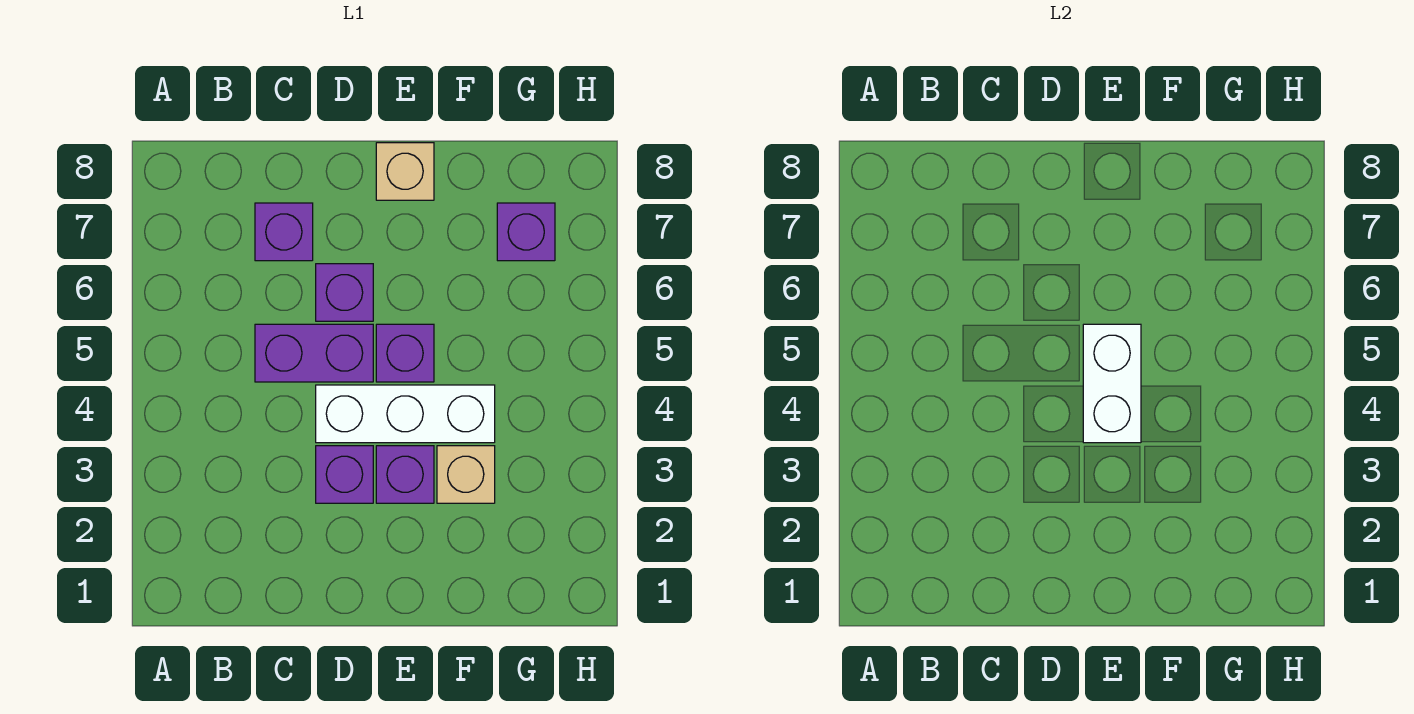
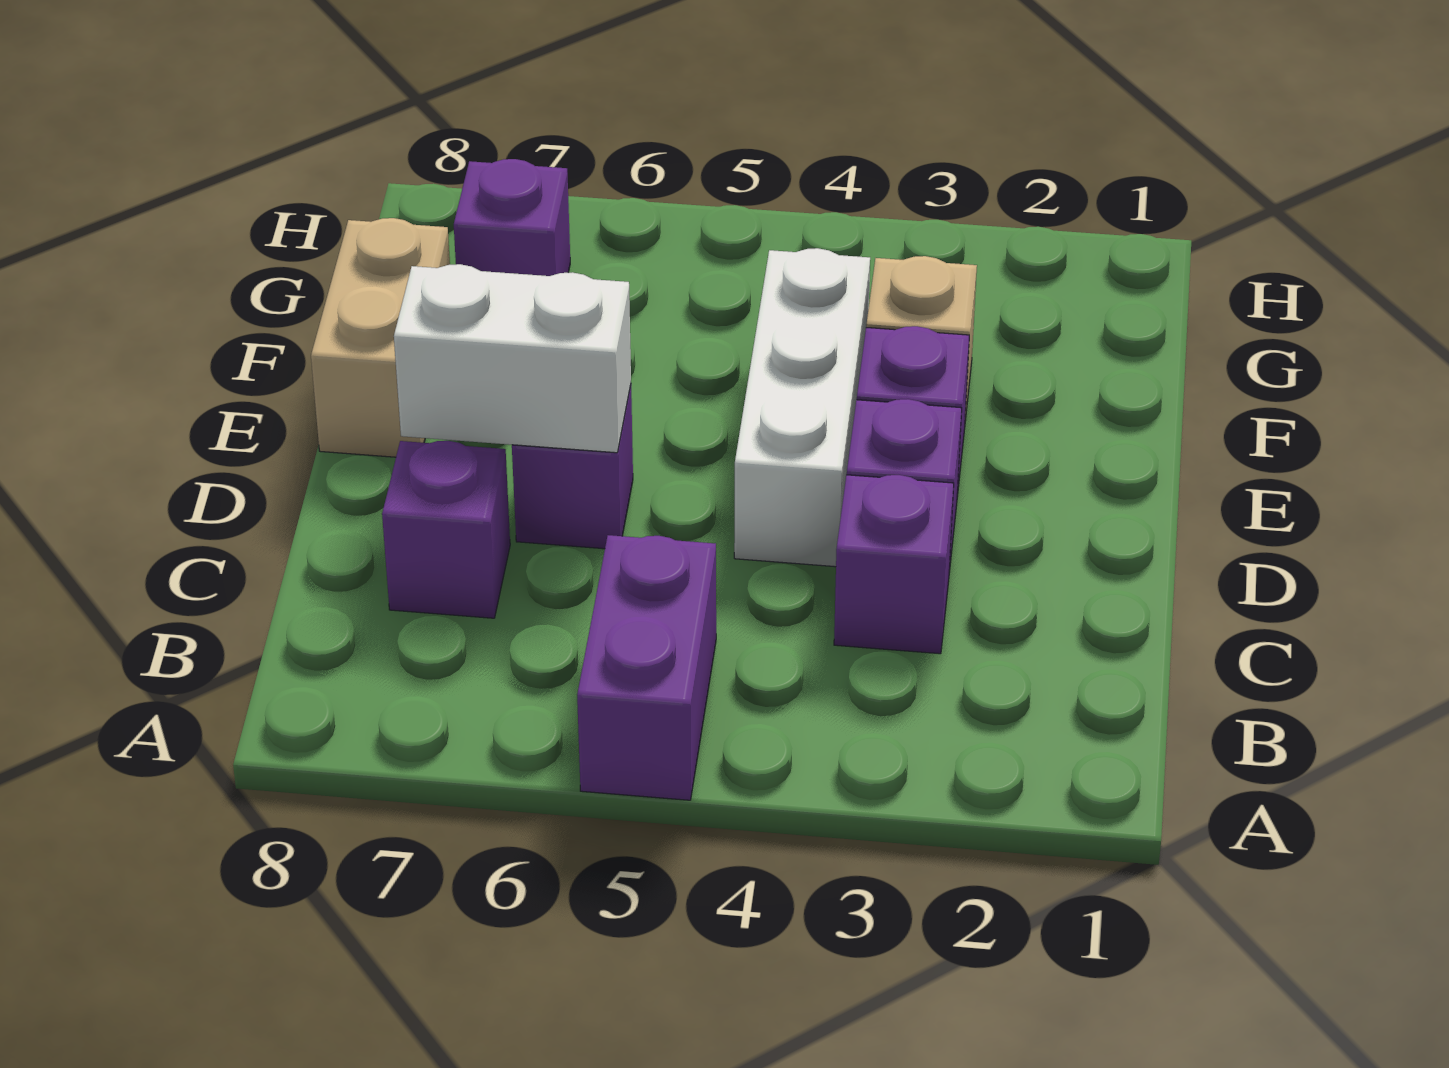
purple brick C5:D5 level 1 -> purple brick A5:B5 level 1
white brick E4:E5 level 2 -> white brick D6:D7 level 2
purple brick E5 level 1 -> purple brick C3 level 1
tan brick E8 level 1 -> tan brick E8:F8 level 1

